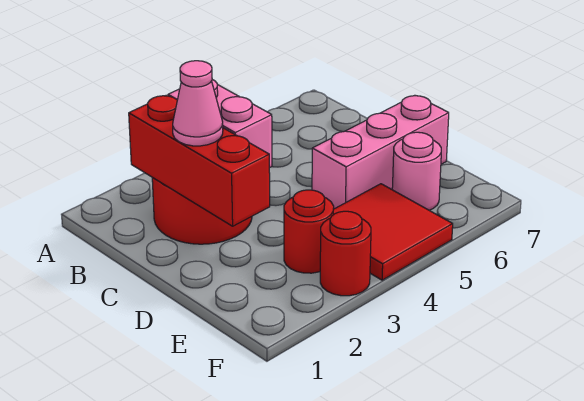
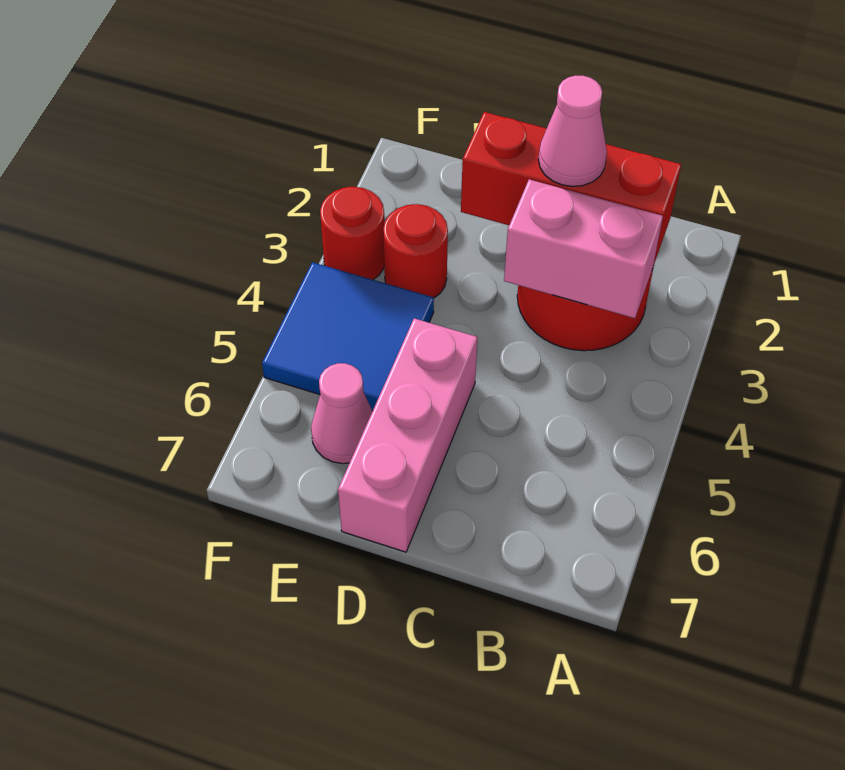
red tile E4:F5 level 1 -> blue tile E4:F5 level 1
pink round brick E6 level 1 -> pink cone E6 level 1

